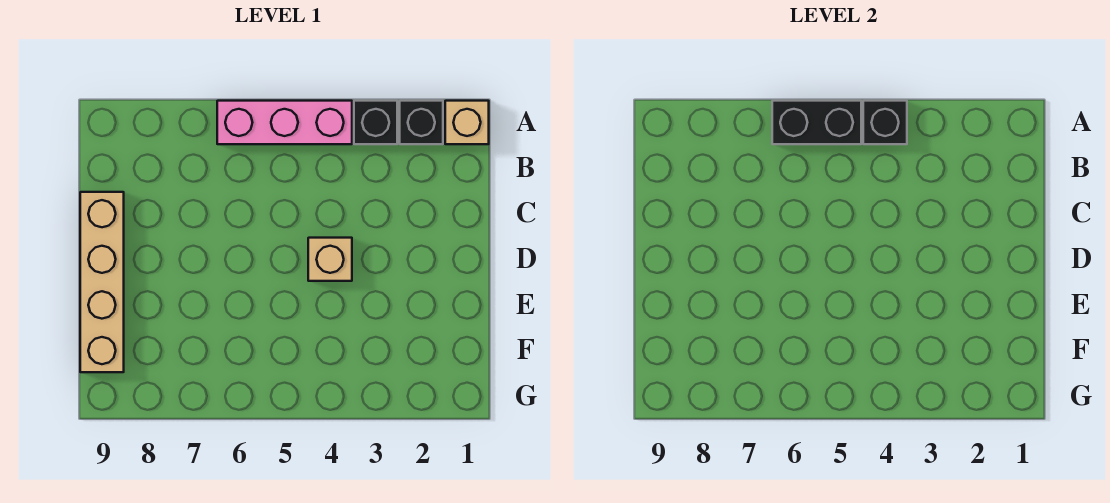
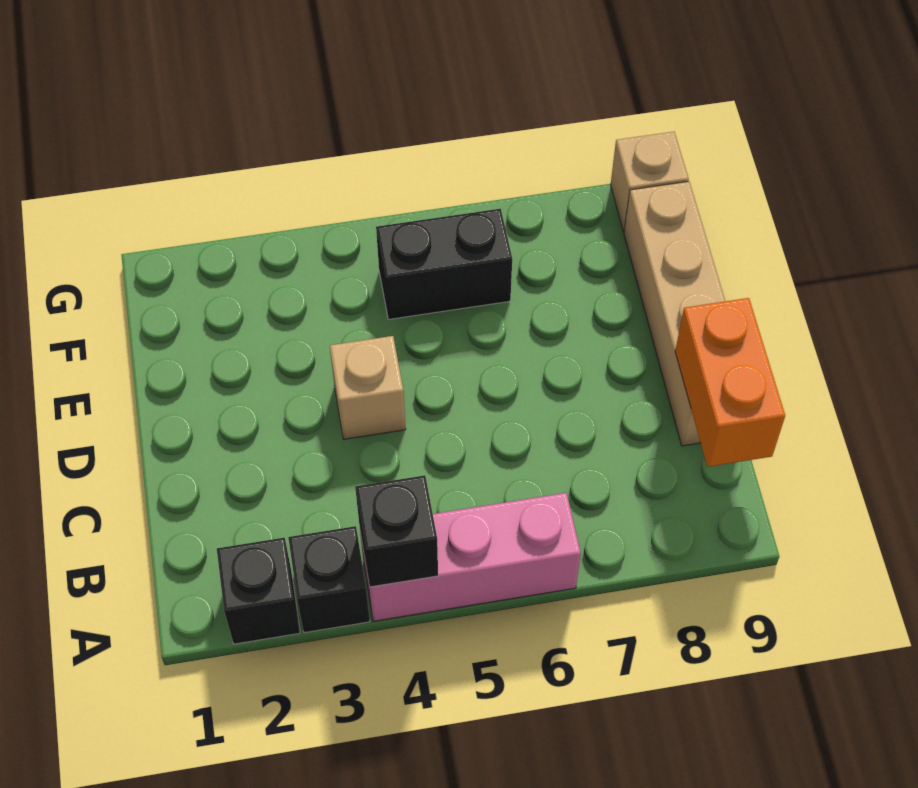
tan brick A1 level 1 -> tan brick G9 level 1
black brick A5:A6 level 2 -> black brick F5:F6 level 1
none -> orange brick B9:C9 level 2

